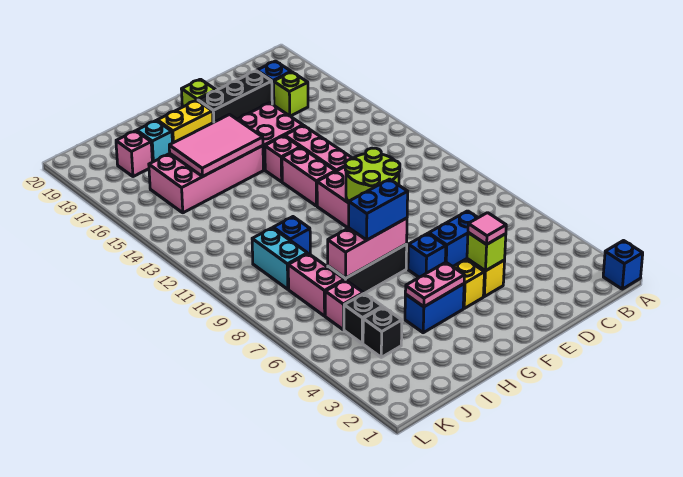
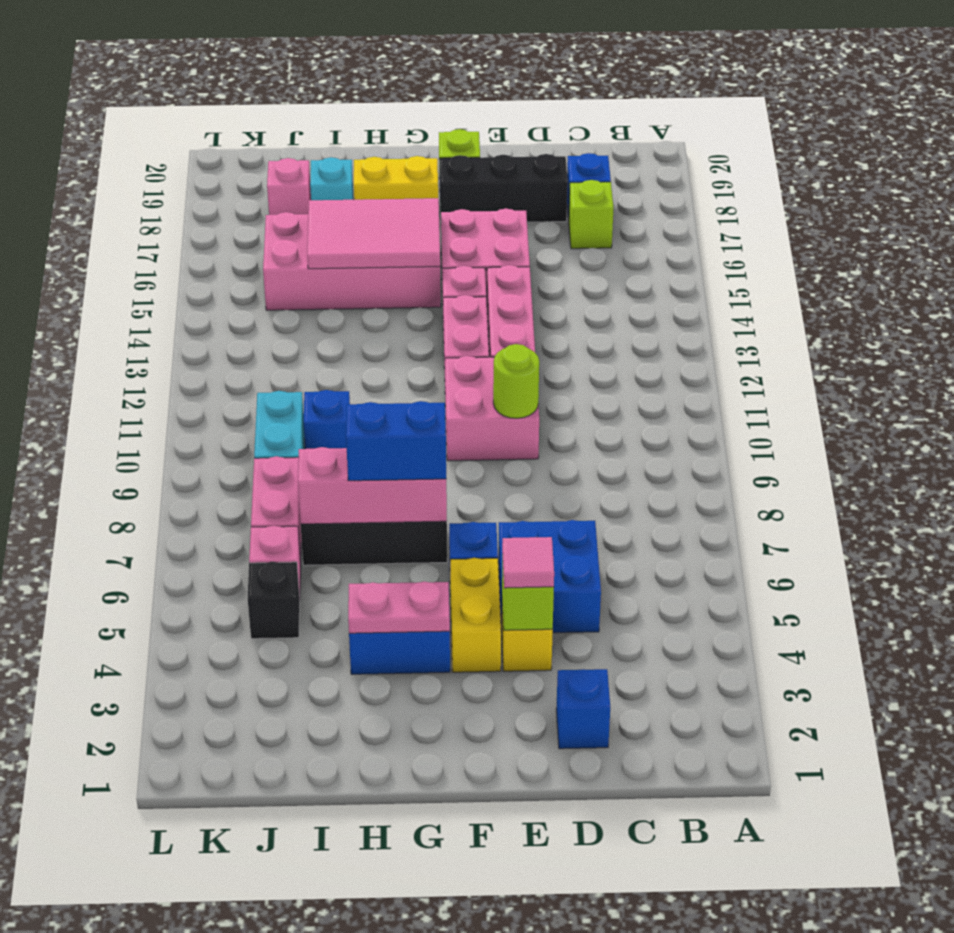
blue brick A1 level 1 -> blue brick D2 level 1
blue brick D6:E6 level 1 -> blue brick D5:E6 level 1
lime round brick E9:F10 level 2 -> lime round brick E10 level 2
yellow brick F4 level 1 -> yellow brick F4:F5 level 1
black brick J4 level 1 -> none

